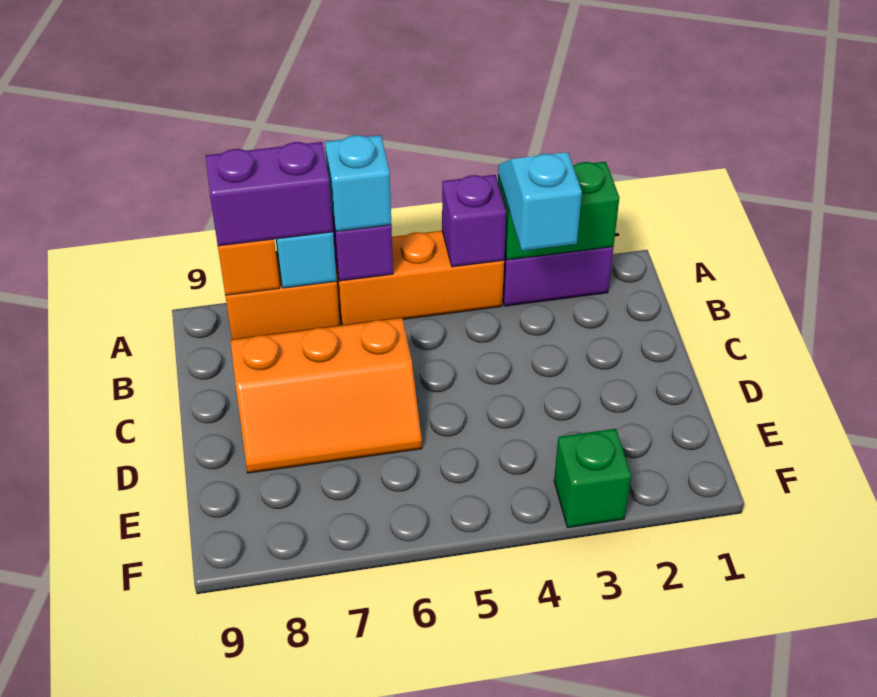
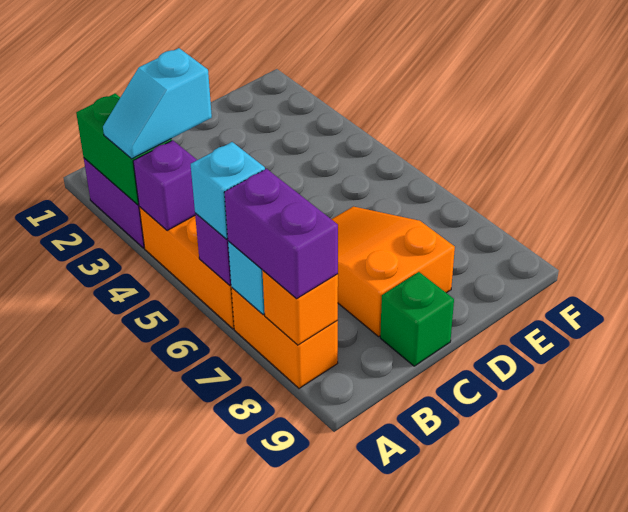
orange slope C6:D8 level 1 top C -> orange slope C6:D8 level 1 top 8
green brick F3 level 1 -> green brick C9 level 1

